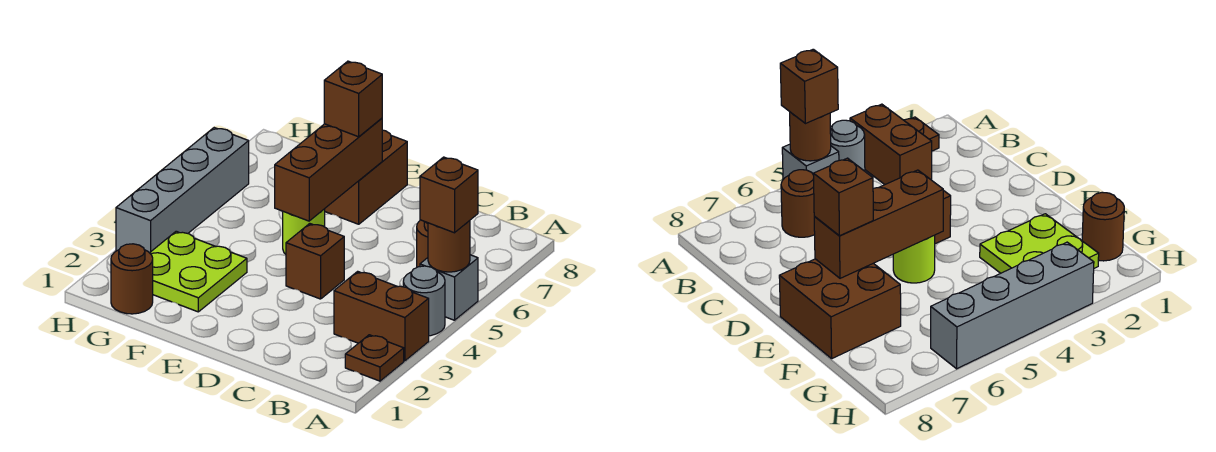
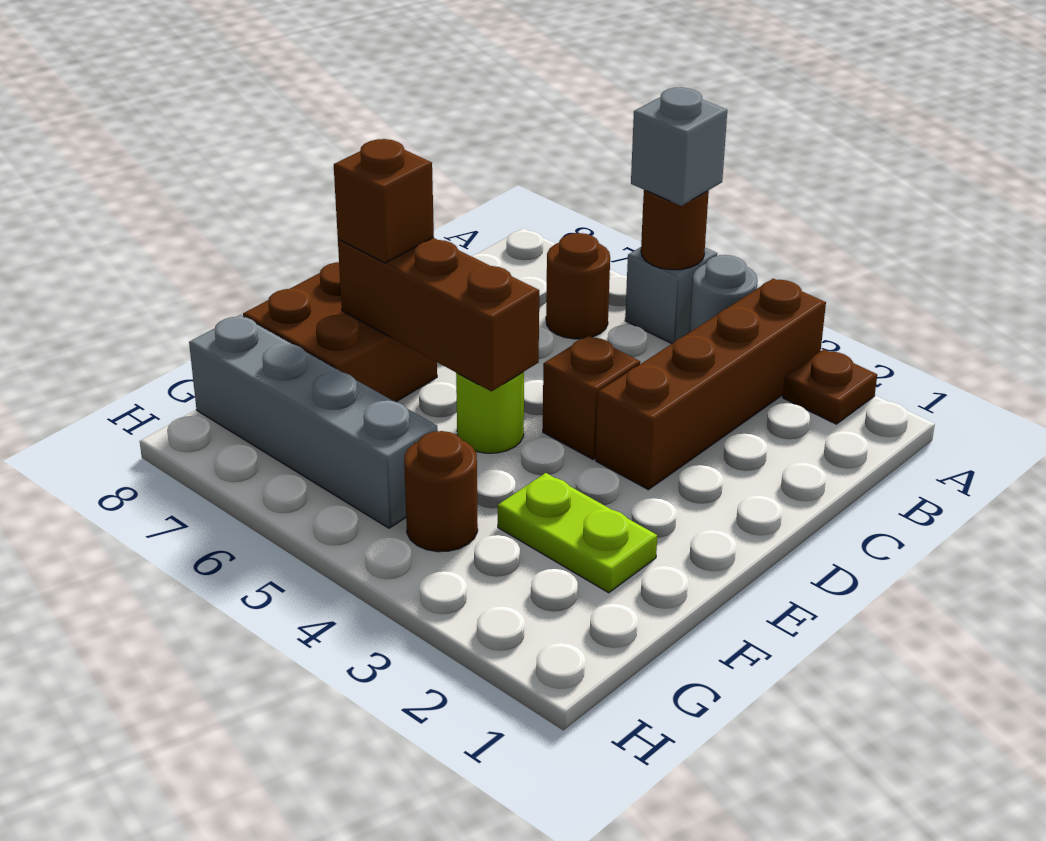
brown brick A3:B3 level 1 -> brown brick A3:D3 level 1
brown brick A5 level 3 -> grey brick A5 level 3
lime plate F2:G3 level 1 -> lime plate F2:F3 level 1
brown round brick G1 level 1 -> brown round brick G4 level 1
grey brick H3:H6 level 1 -> grey brick G5:G8 level 1

